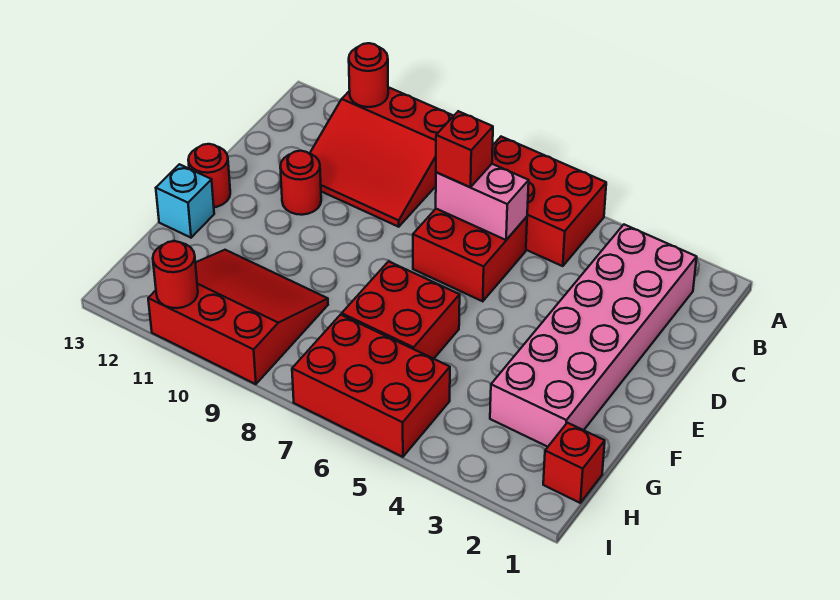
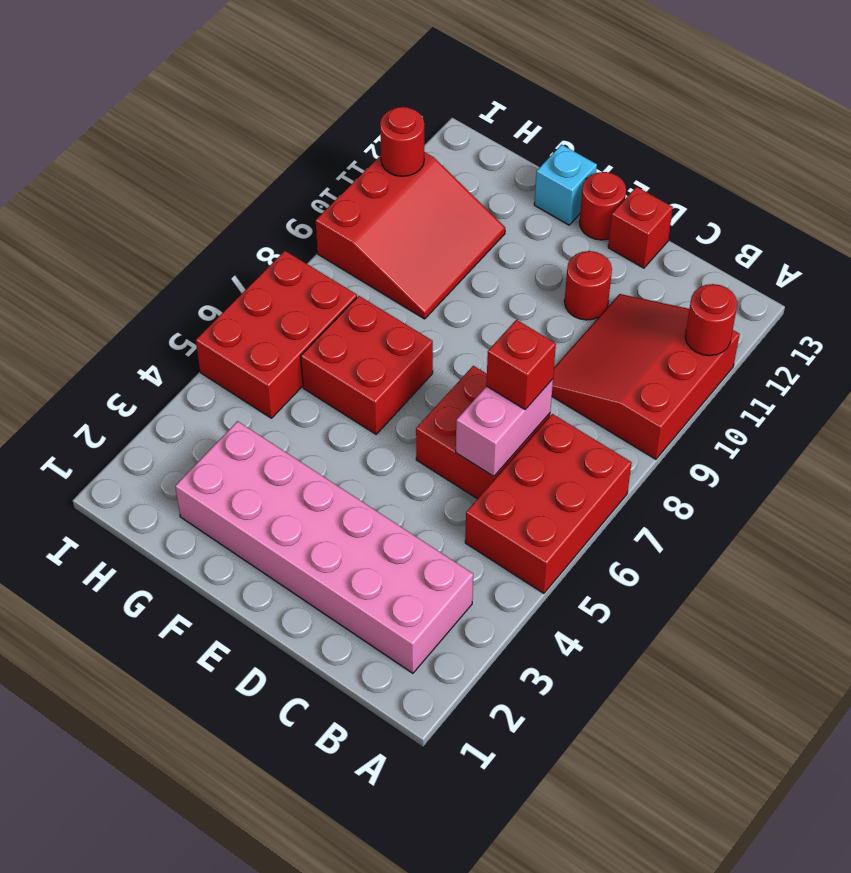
red brick H1 level 1 -> red brick D13 level 1

